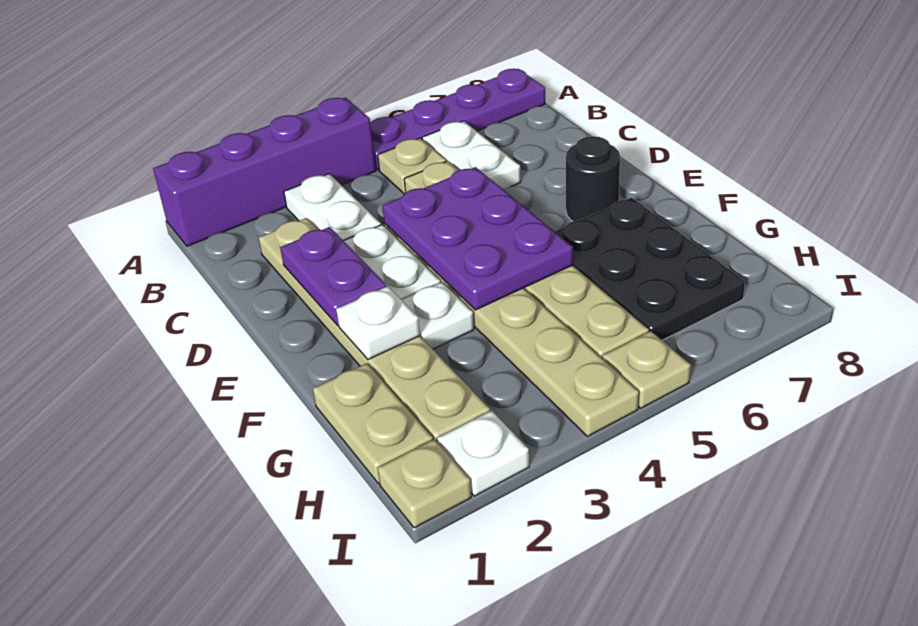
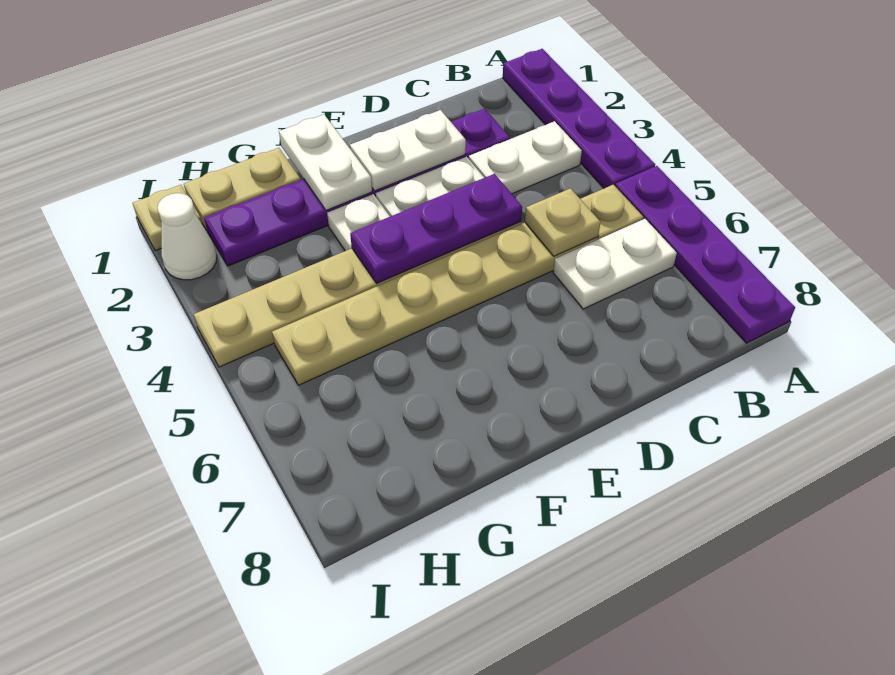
purple brick A1:A4 level 1 -> purple plate A1:A4 level 1
tan plate C2:H2 level 1 -> purple plate C2:H2 level 1
purple plate D2:E2 level 2 -> white plate D2:E2 level 2
purple plate D4:F5 level 2 -> purple plate D4:F4 level 2
black round brick E7 level 1 -> none
white plate F2 level 2 -> white plate F1:F2 level 2
black plate F6:H7 level 1 -> none
white plate I2 level 1 -> white cone I2 level 1
tan plate I5 level 1 -> tan plate C5 level 2

